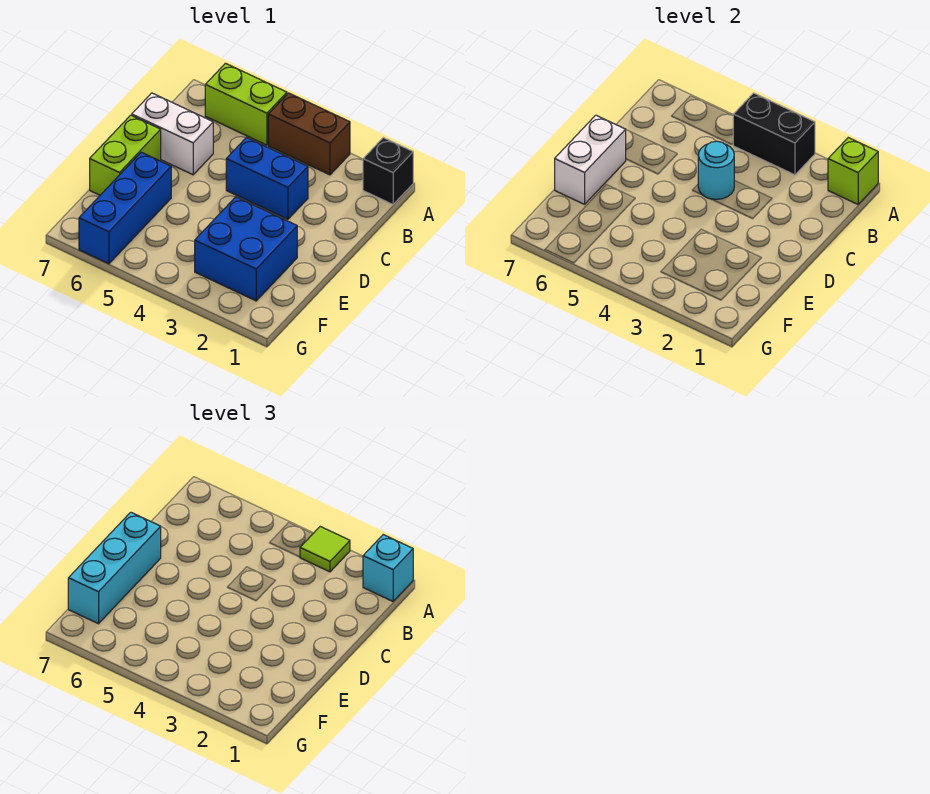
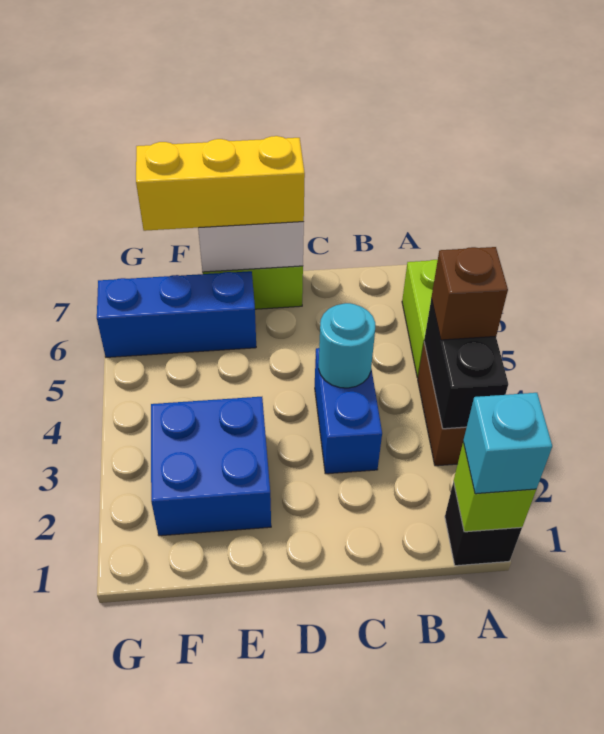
lime tile A3 level 3 -> none
none -> brown brick A4 level 3
white brick C6:C7 level 1 -> none
cyan brick D7:F7 level 3 -> yellow brick D7:F7 level 3

